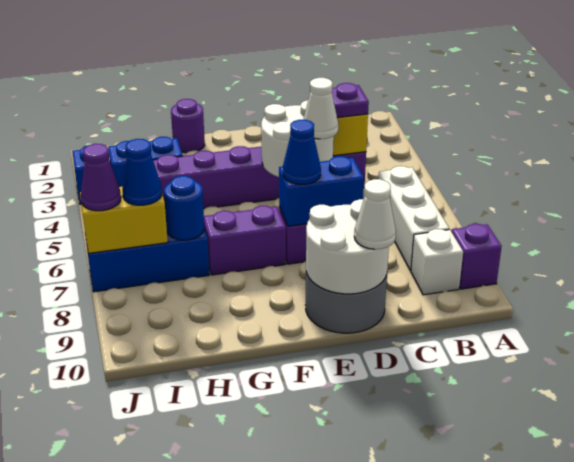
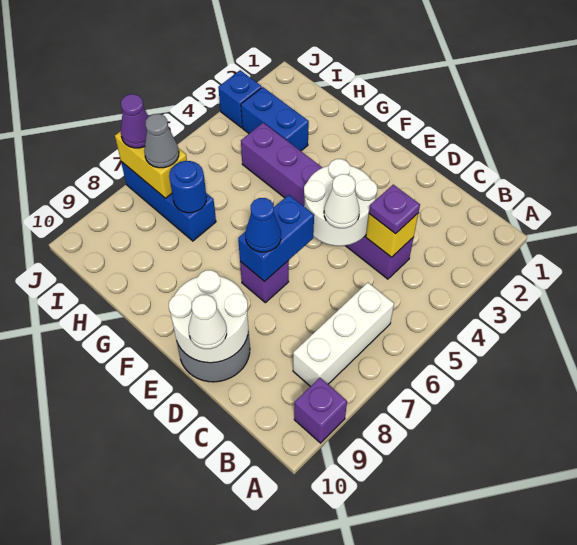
white brick B9 level 1 -> none
blue brick D7:E7 level 2 -> blue brick E6:E7 level 2
purple brick F7:G7 level 1 -> none
purple round brick G1 level 1 -> none
blue cone I7 level 3 -> grey cone I7 level 3

